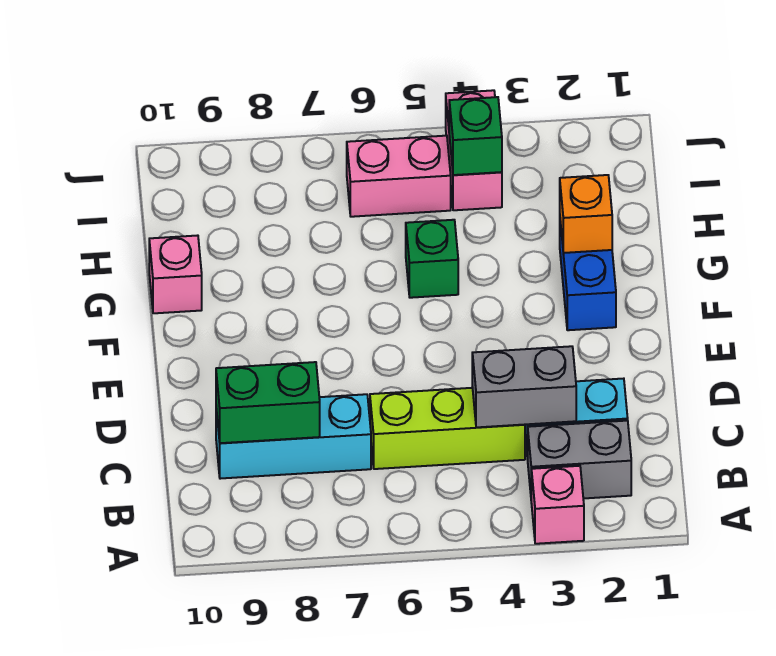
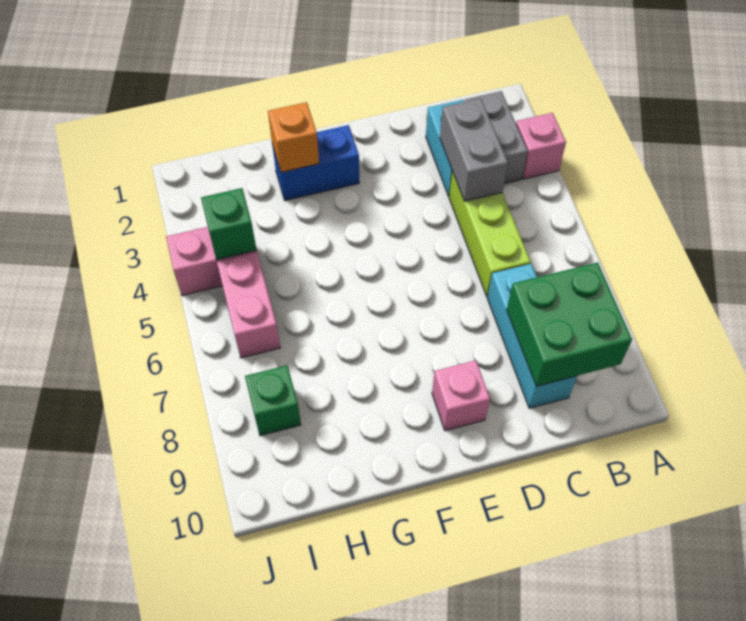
green brick C8:C9 level 2 -> green brick B8:C9 level 2
green brick G5 level 1 -> green brick I8 level 1
pink brick G10 level 1 -> pink brick E9 level 1

